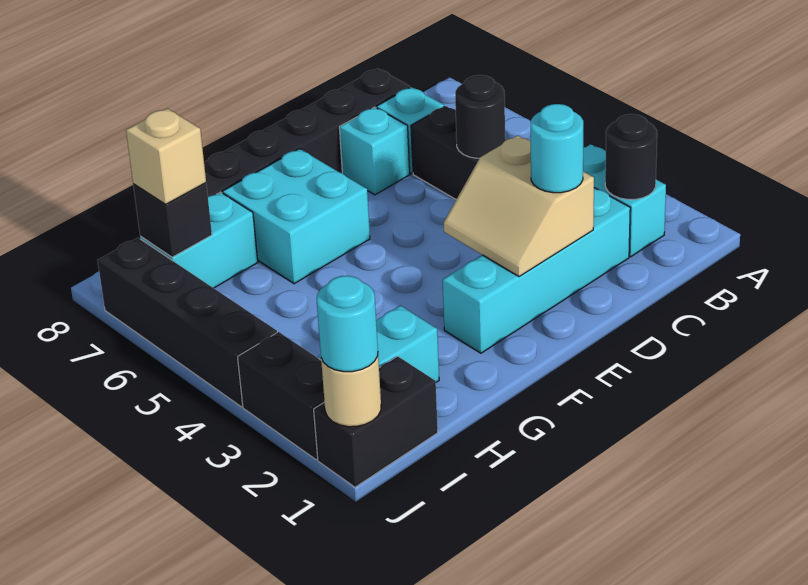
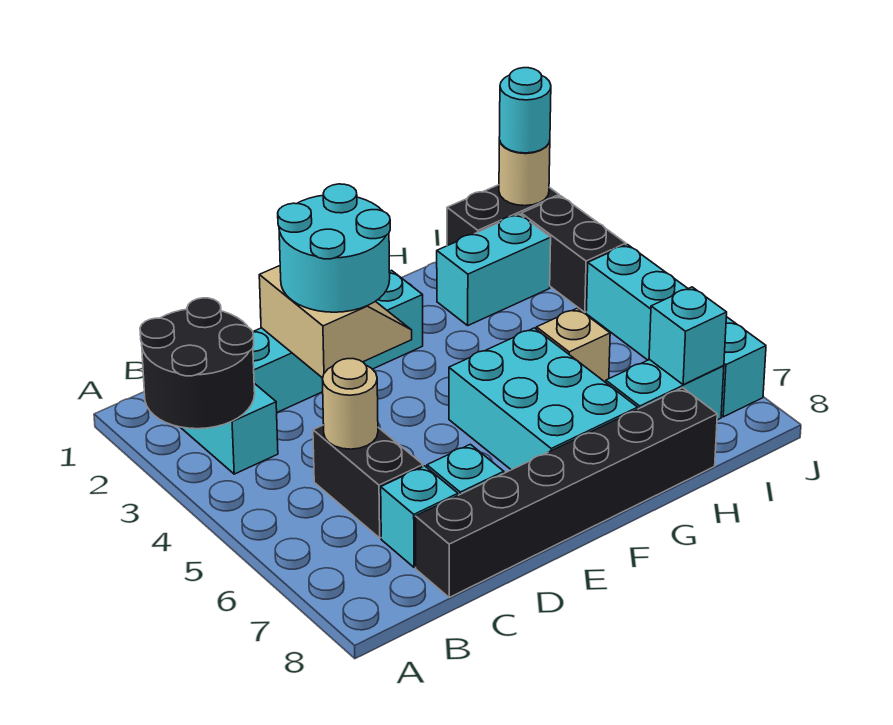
black round brick B2 level 2 -> black round brick A2:B3 level 2
black round brick C5 level 2 -> tan round brick C5 level 2
cyan round brick D2 level 3 -> cyan round brick D2:E3 level 3
cyan brick F6:G7 level 1 -> cyan brick F5:G7 level 1
black brick I7 level 2 -> cyan brick I7 level 2
tan brick I7 level 3 -> tan brick H5 level 1
black brick J4:J7 level 1 -> cyan brick J4:J7 level 1

